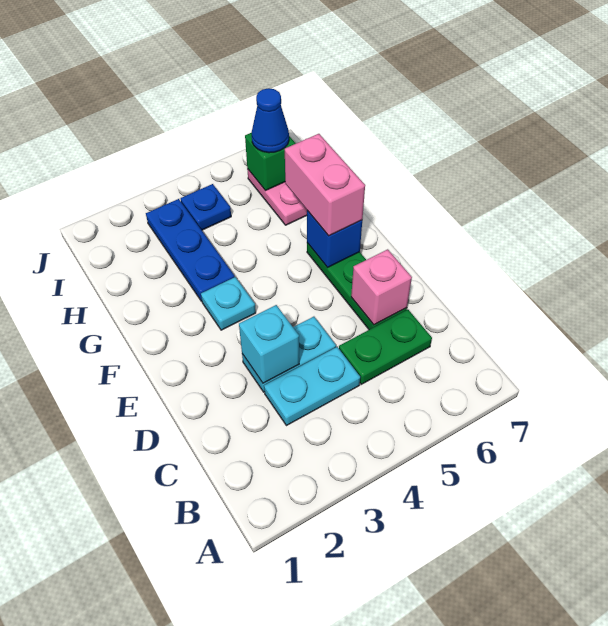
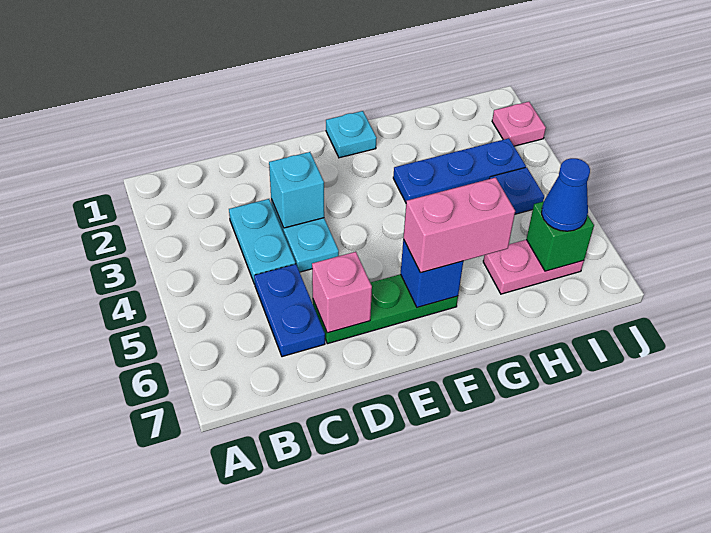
green plate C5:C6 level 1 -> blue plate C5:C6 level 1
cyan plate F3 level 1 -> cyan plate F1 level 1
none -> pink plate J2 level 1

